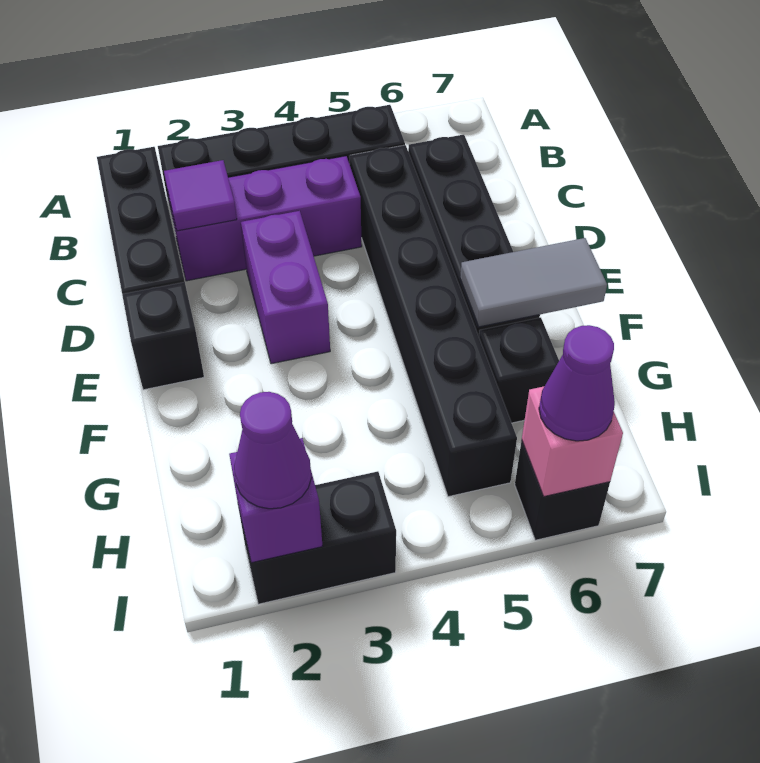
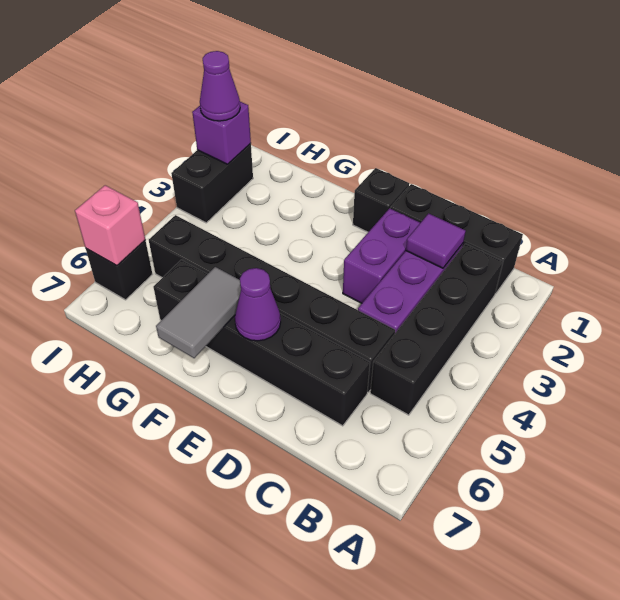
purple brick D3:E3 level 1 -> purple brick D2:D3 level 1
purple cone I6 level 3 -> purple cone E6 level 2

